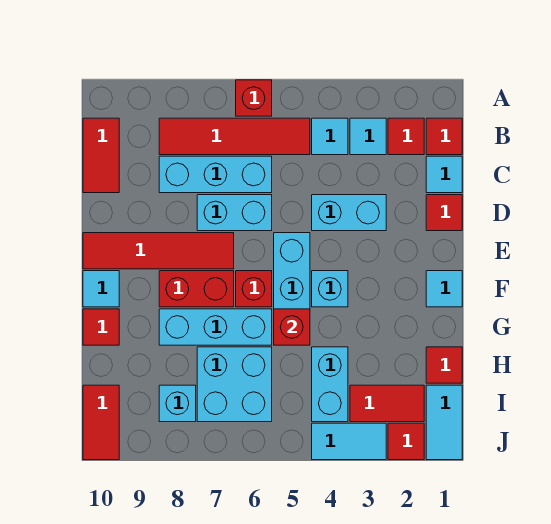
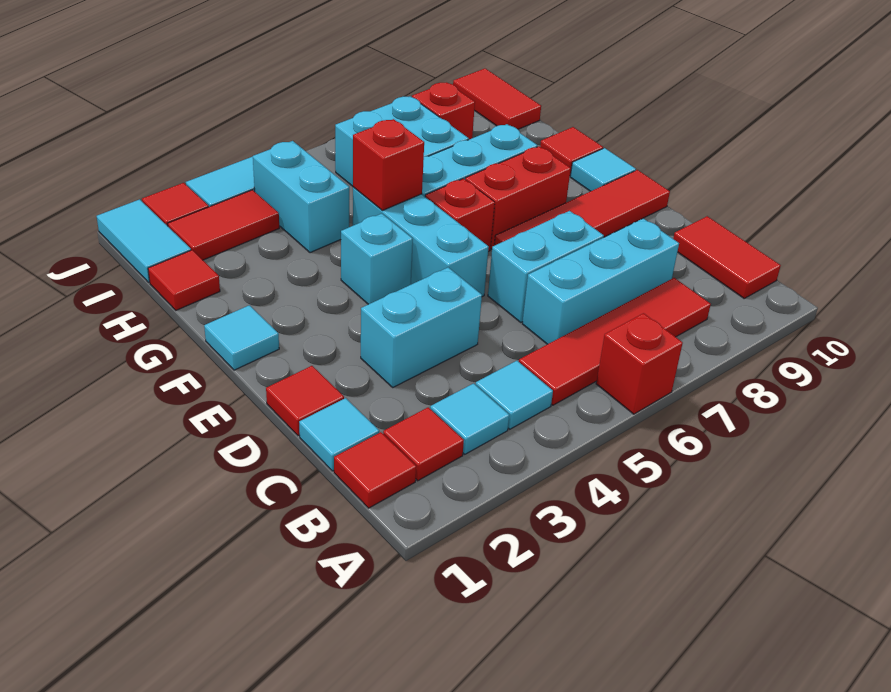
cyan brick I8 level 1 -> red brick I8 level 1

